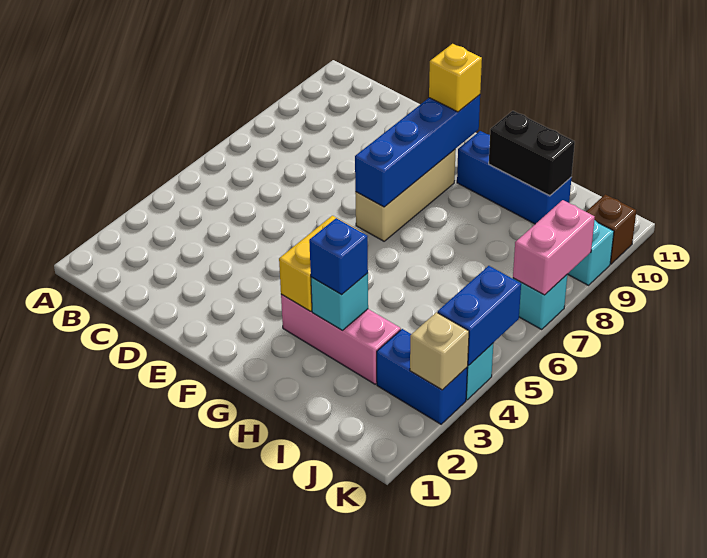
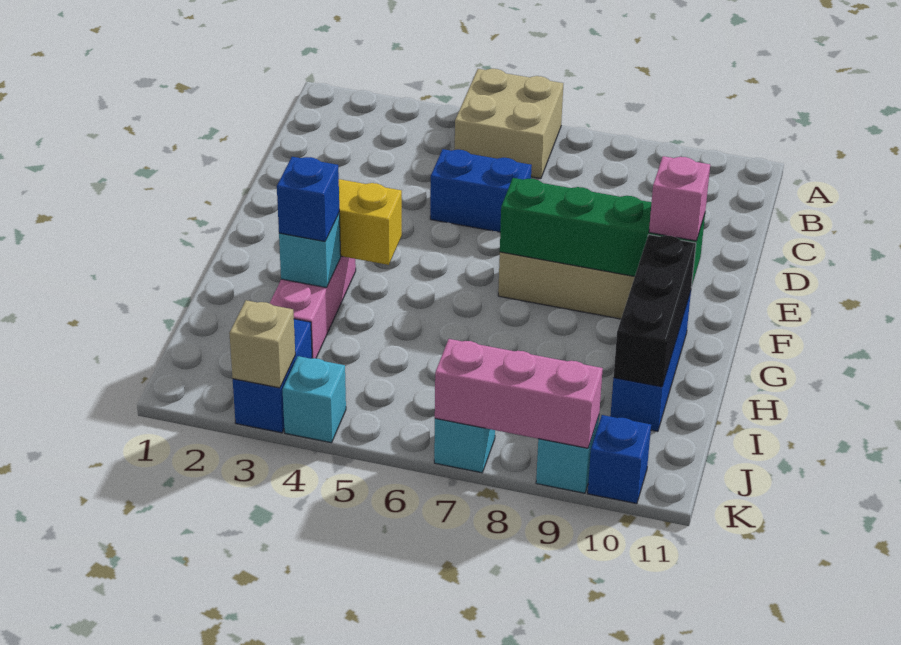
none -> tan brick A5:B6 level 1
blue brick F7:F10 level 2 -> green brick F7:F10 level 2
yellow brick F10 level 3 -> pink brick F10 level 3
black brick H10:I10 level 2 -> black brick G10:I10 level 2
blue brick K4:K5 level 2 -> blue brick D5:D6 level 1
pink brick K7:K8 level 2 -> pink brick K7:K9 level 2
brown brick K10 level 1 -> blue brick K10 level 1

